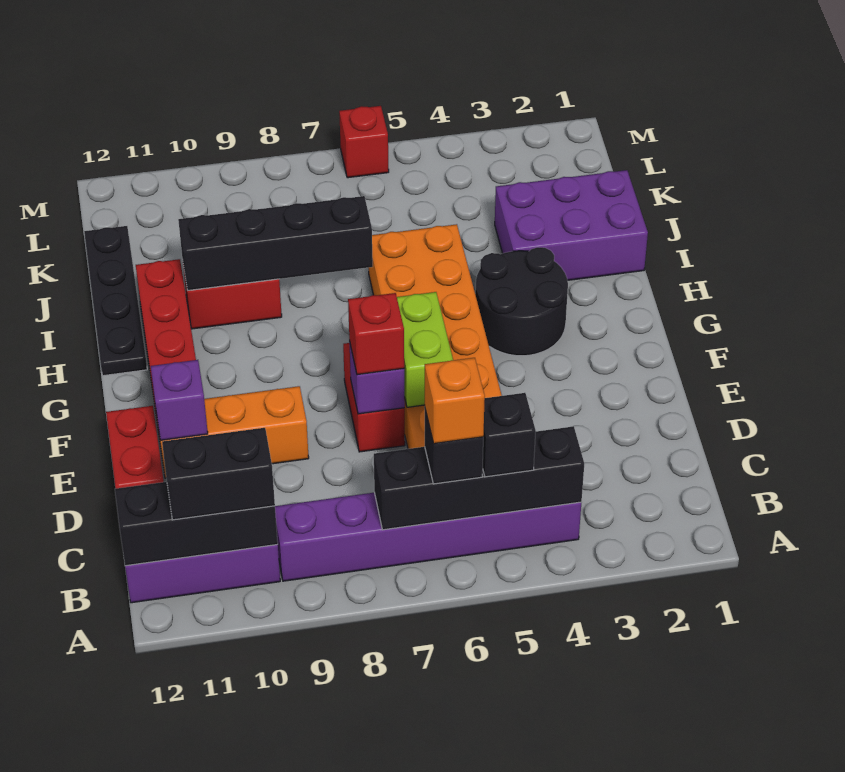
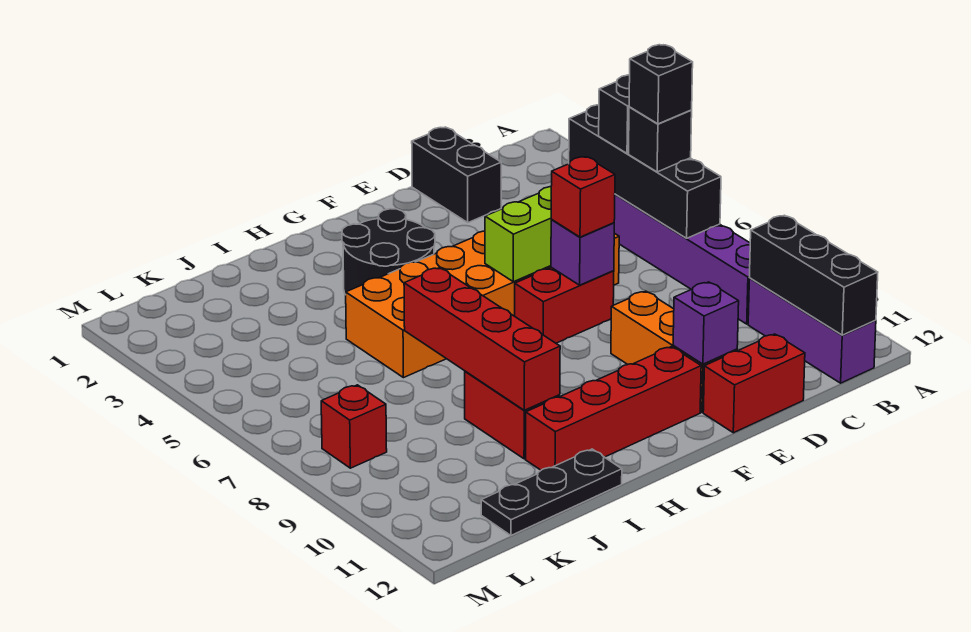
orange brick B6 level 4 -> black brick B6 level 4
black brick B10:B11 level 3 -> black brick D1:D2 level 1
black plate H12:K12 level 1 -> black plate I12:K12 level 1
purple brick I1:J3 level 1 -> none
black brick I7:I10 level 2 -> red brick I7:I10 level 2
red brick M6 level 1 -> red brick L8 level 1

